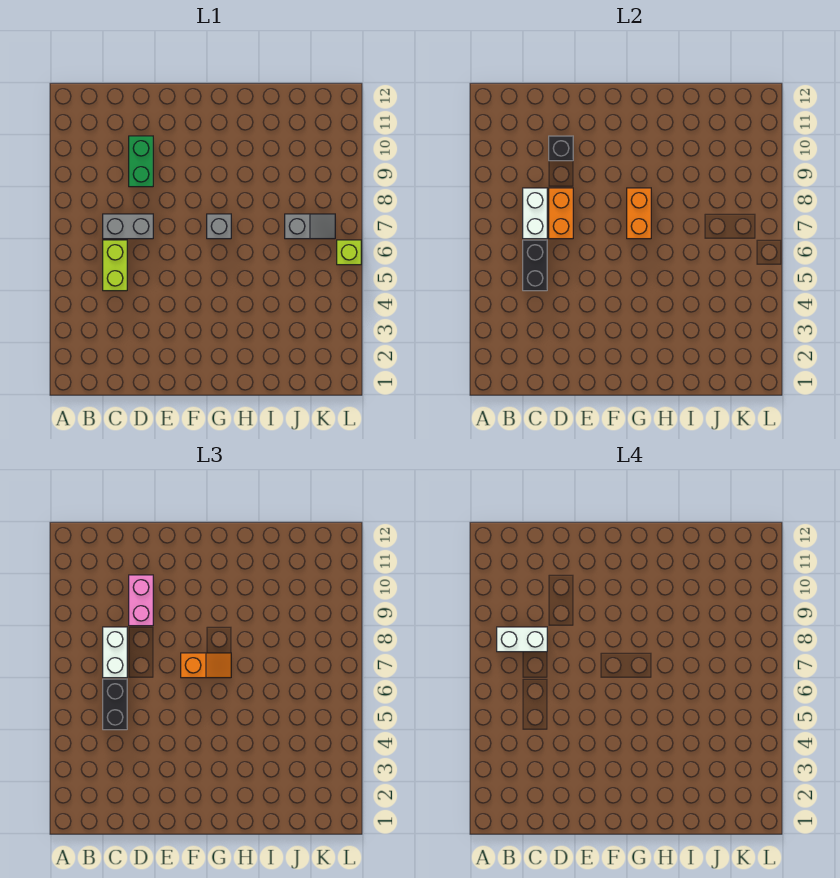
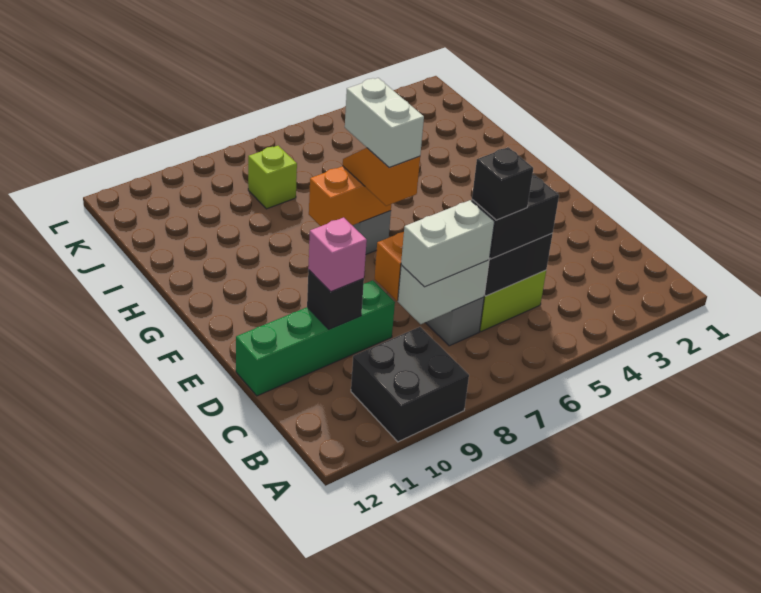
none -> black brick A9:B10 level 1
white brick B8:C8 level 4 -> white brick F7:G7 level 4
none -> black brick C6 level 4
green brick D9:D10 level 1 -> green brick D9:D12 level 1
pink brick D9:D10 level 3 -> pink brick D10 level 3
grey slope J7:K7 level 1 top J -> none
lime brick L6 level 1 -> lime brick J8 level 1

